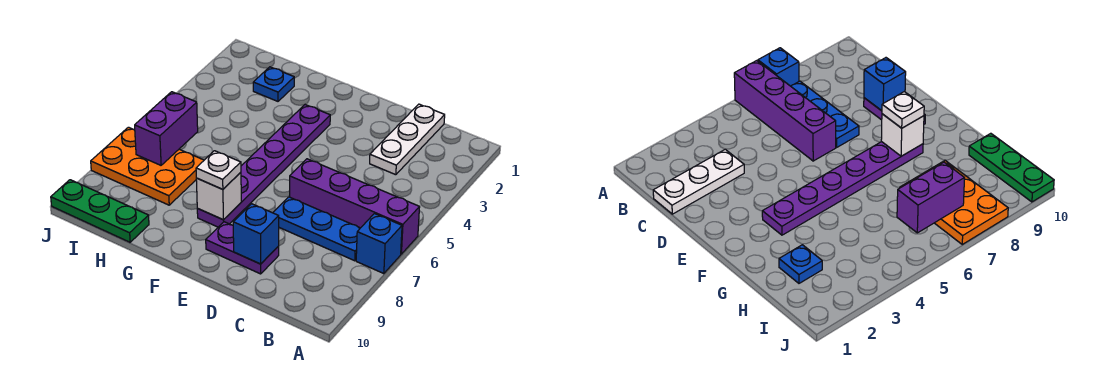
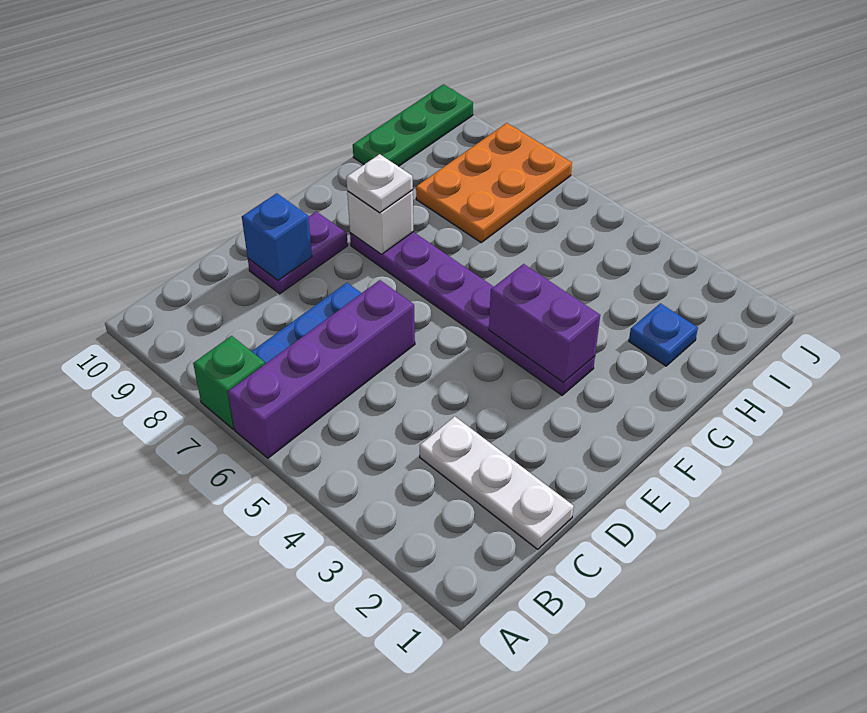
blue brick A7 level 1 -> green brick A7 level 1
purple brick I6:I7 level 2 -> purple brick F3:F4 level 2

